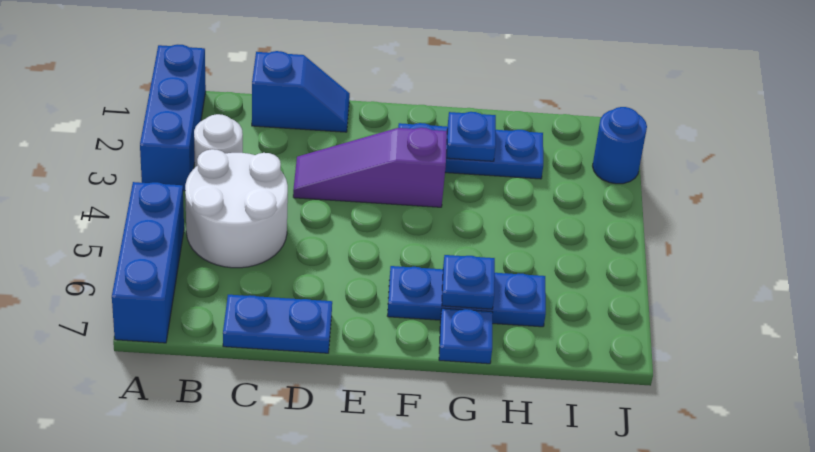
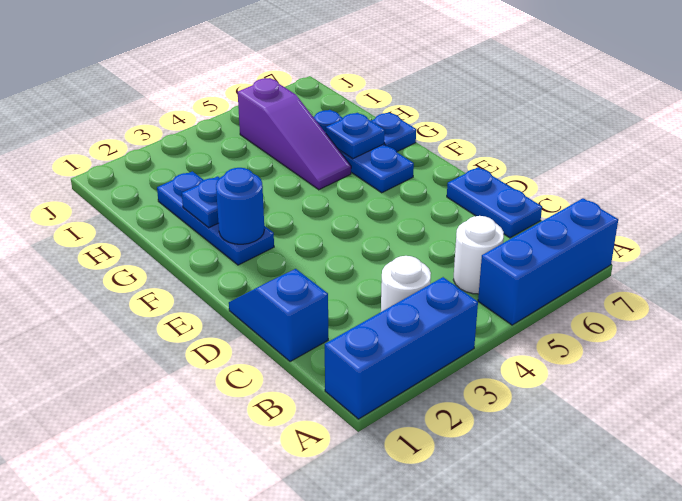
white round brick B4:C5 level 1 -> white round brick B5 level 1
purple slope D3:F3 level 1 top F -> purple slope G5:I5 level 1 top I
blue round brick J2 level 1 -> blue round brick F2 level 2

